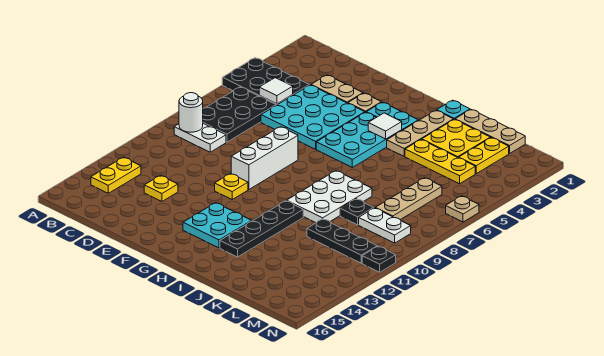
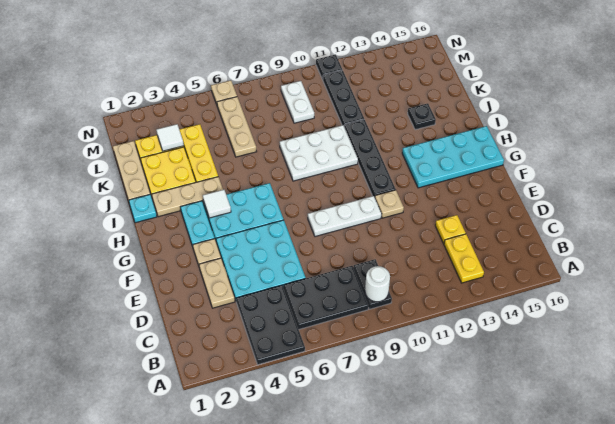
white plate B9:C9 level 1 -> black plate B9:C9 level 1
yellow plate B13:B14 level 1 -> yellow plate B13:C13 level 1
white tile C5 level 2 -> white tile L3 level 2
white brick F8:F10 level 1 -> white plate F8:F10 level 1
yellow plate F11 level 1 -> tan plate F11 level 1
cyan plate G13:H14 level 1 -> cyan plate G13:H16 level 1
black plate I11:I14 level 1 -> black plate G11:J11 level 1
black plate K9 level 1 -> black plate J14 level 1
tan plate L6:L8 level 1 -> tan plate K6:M6 level 1

